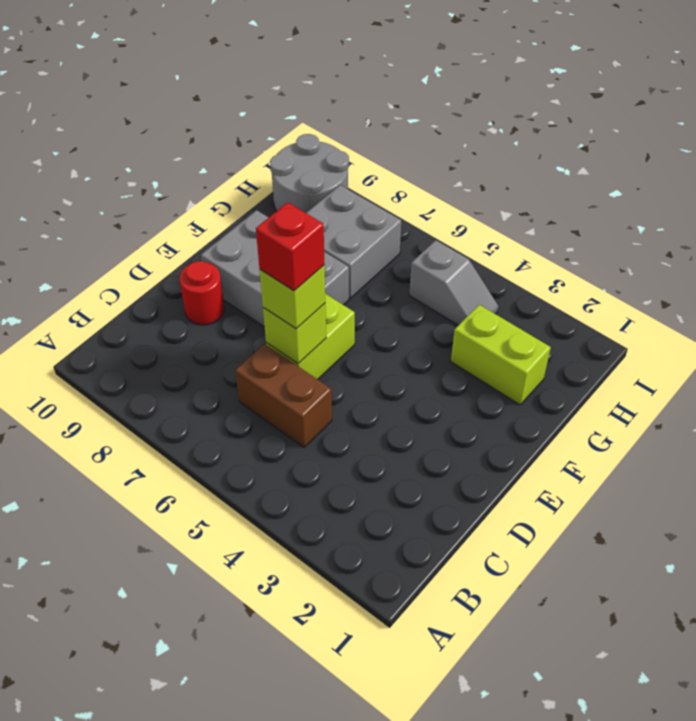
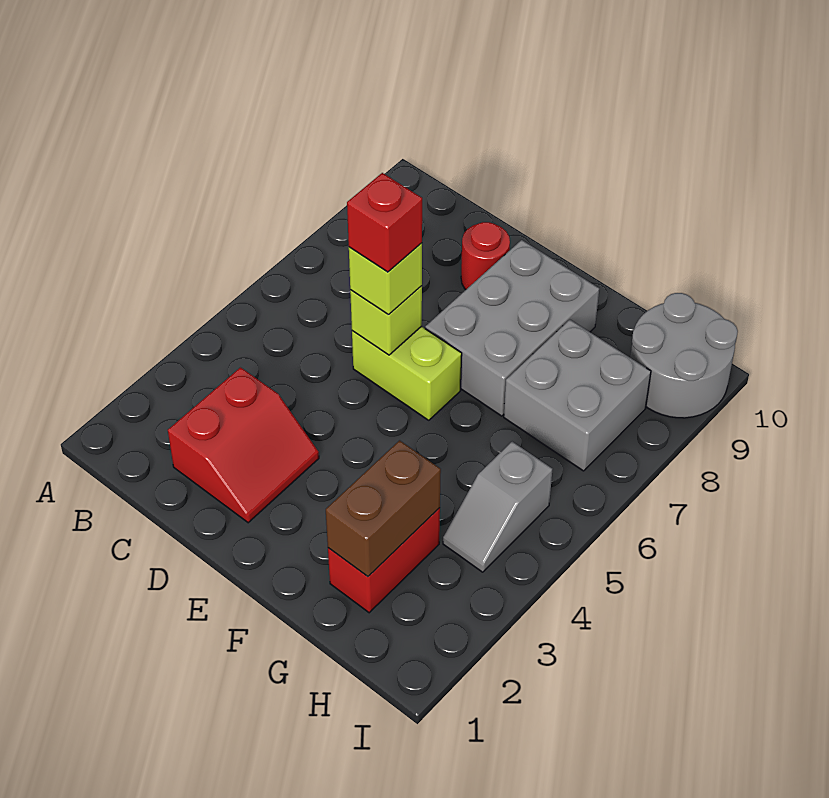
none -> red slope C2:D3 level 1 top C
brown brick C5:C6 level 1 -> brown brick G2:G3 level 2
lime brick G2:G3 level 1 -> red brick G2:G3 level 1

